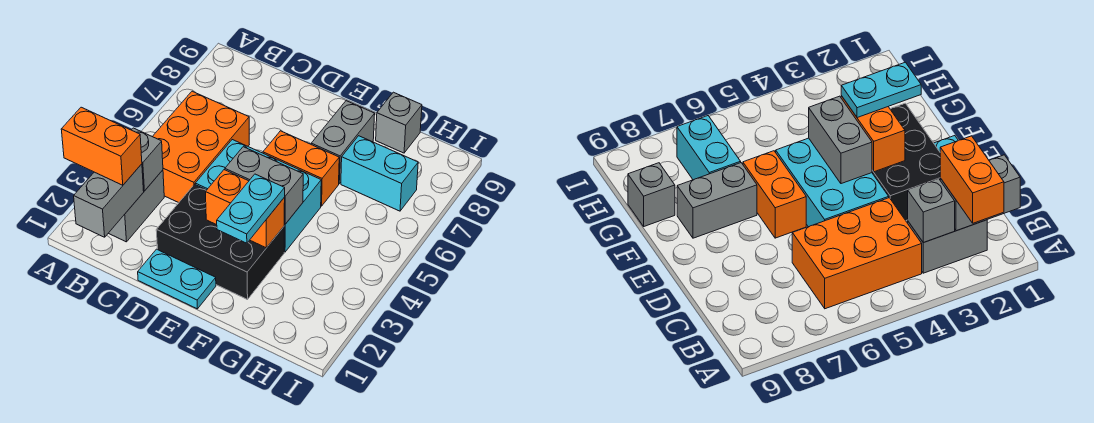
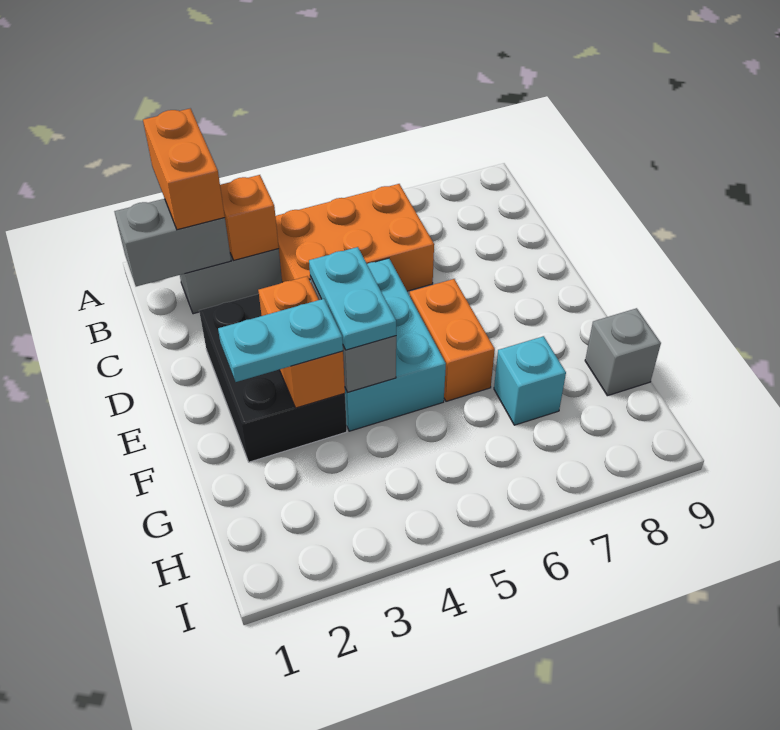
grey brick B3 level 2 -> orange brick B3 level 2
cyan plate D1:E1 level 1 -> cyan plate E4:F4 level 3
grey brick F7:F8 level 1 -> none
cyan brick G7:H7 level 1 -> cyan brick G7 level 1

